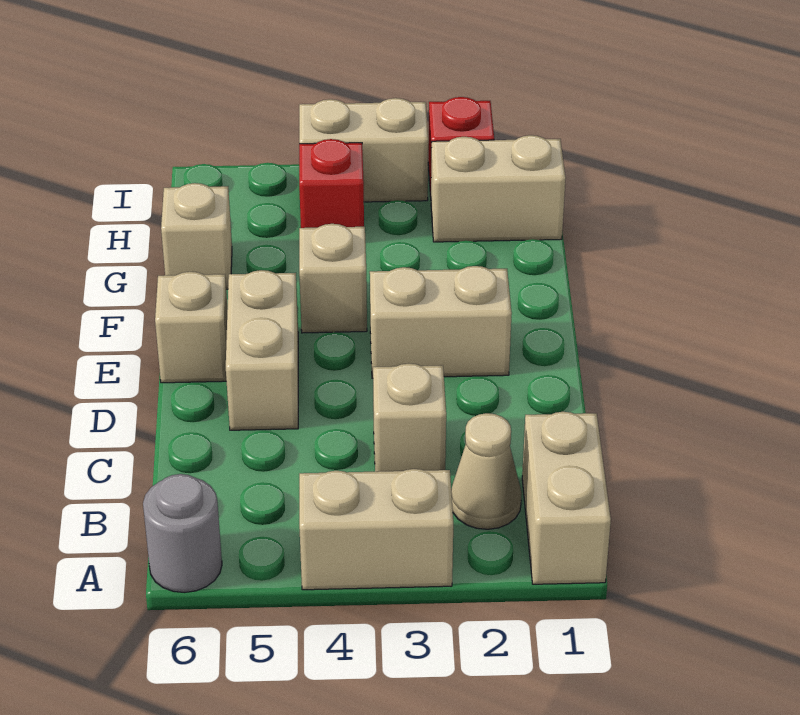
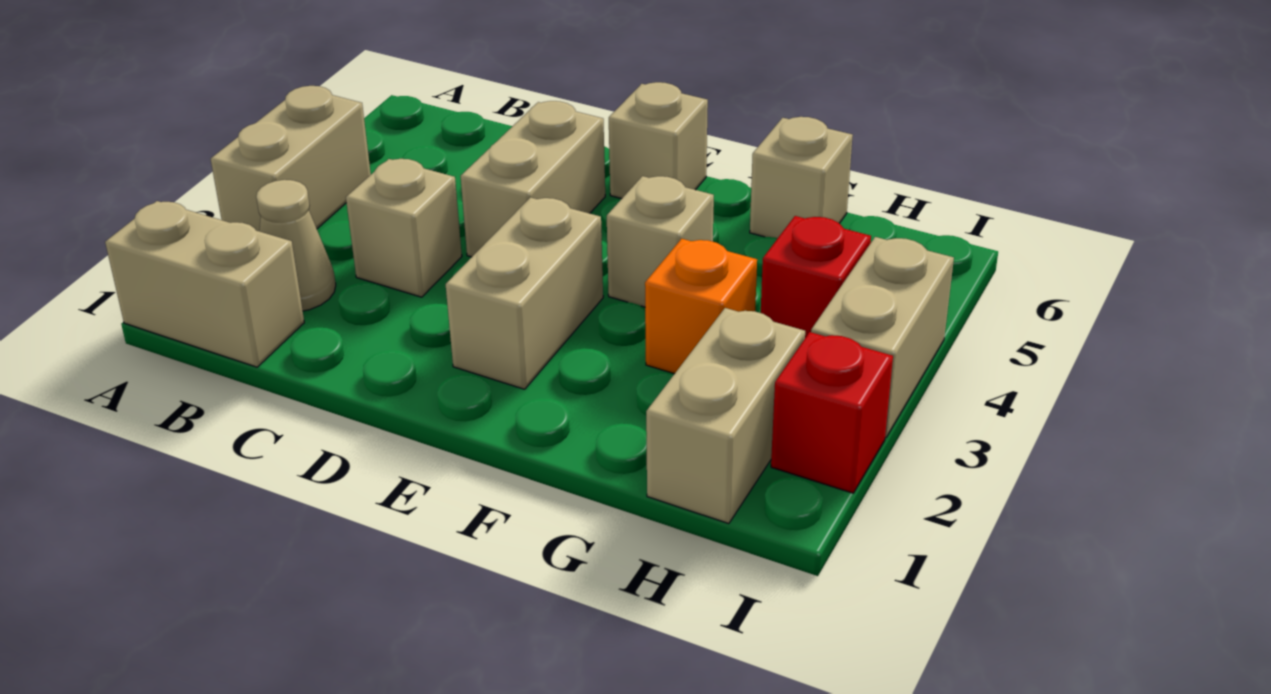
grey round brick A6 level 1 -> none
tan brick D5:E5 level 1 -> tan brick D4:D5 level 1
none -> orange brick G3 level 1

